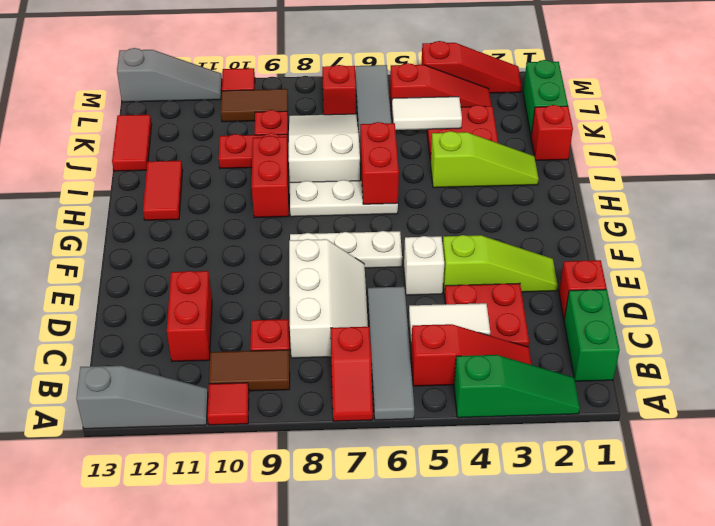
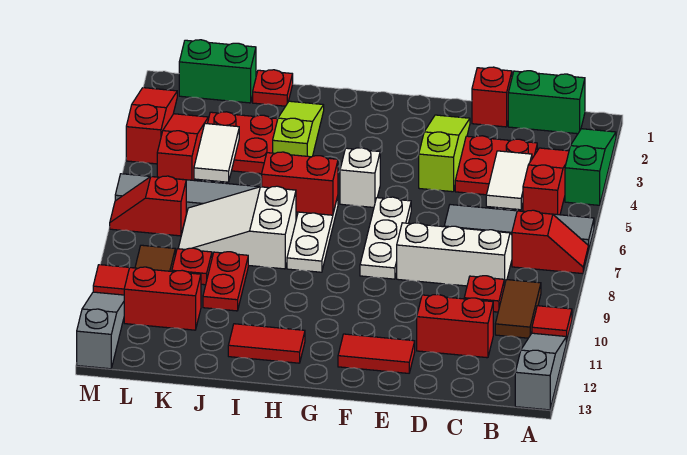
white brick E5 level 1 -> white brick G5 level 1
red brick H9:I9 level 1 -> red brick K11:L11 level 1
red brick J1 level 1 -> red plate J1 level 1
red tile J13:K13 level 1 -> red tile E12:F12 level 1

